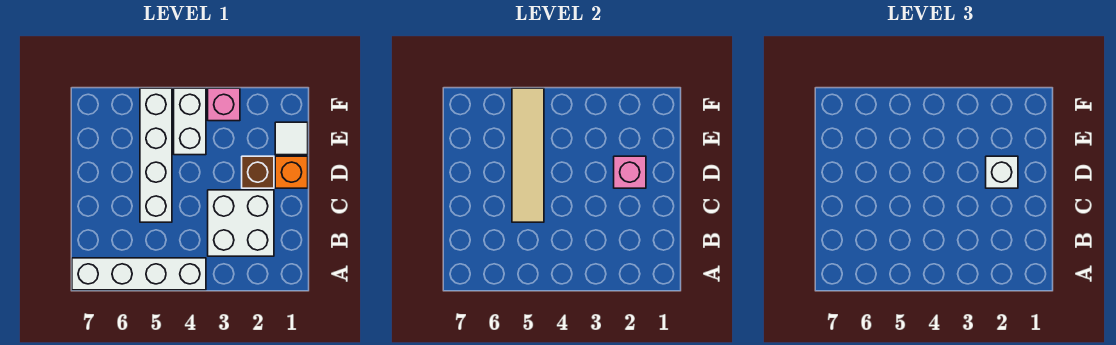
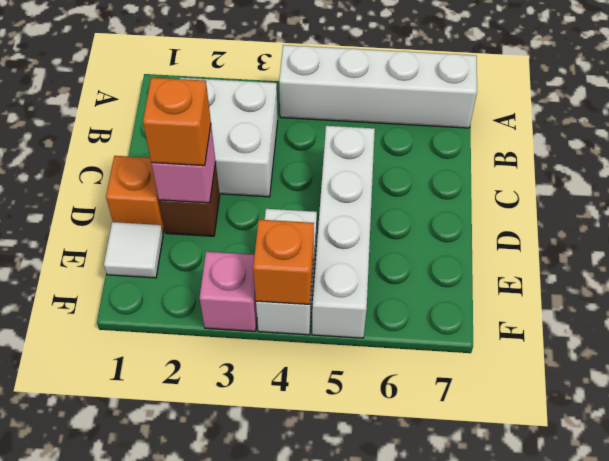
tan tile C5:F5 level 2 -> none
white brick D2 level 3 -> orange brick D2 level 3
none -> orange brick F4 level 2

